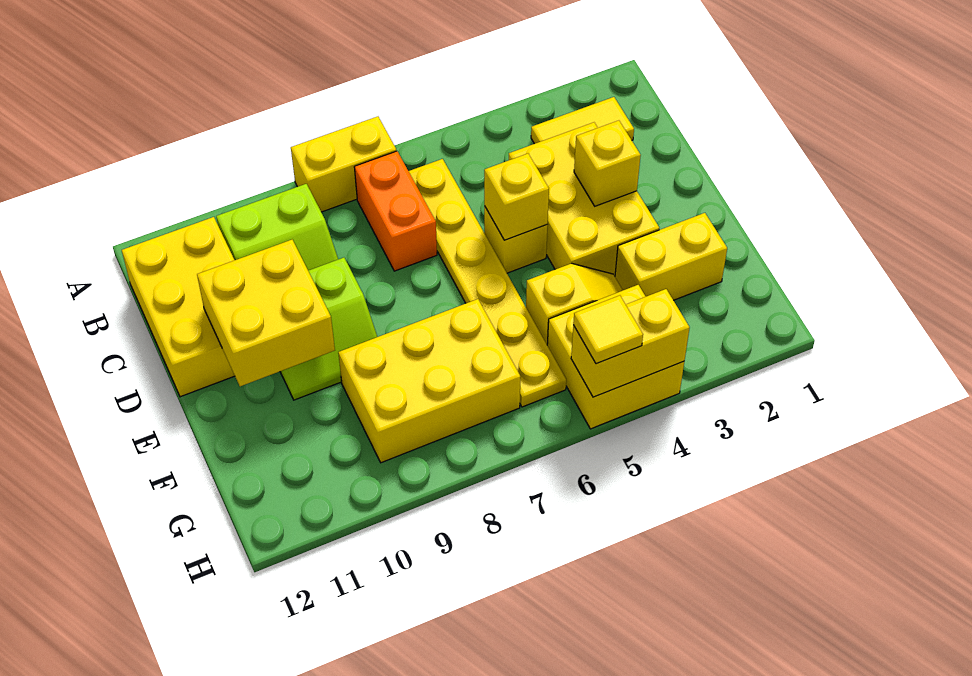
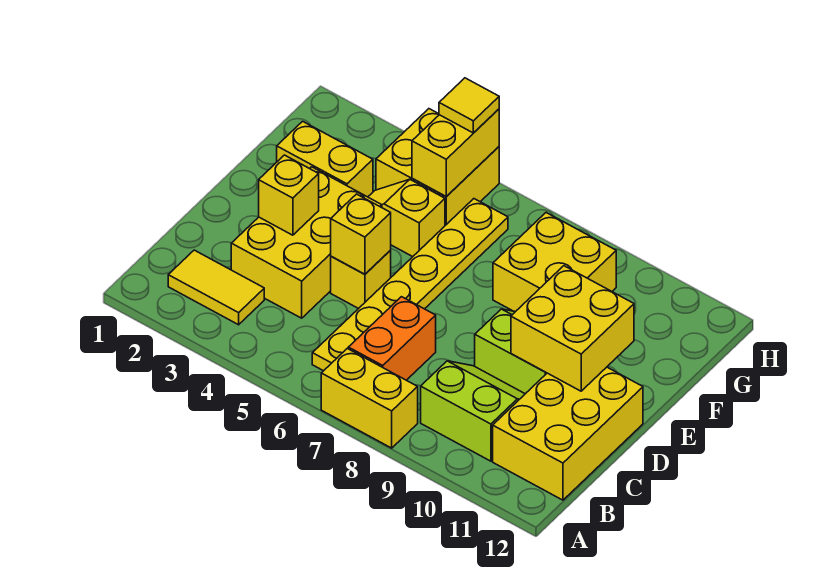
yellow brick F7:G9 level 1 -> yellow brick F8:G9 level 1
yellow brick H4:H5 level 2 -> yellow brick G5:H5 level 2

